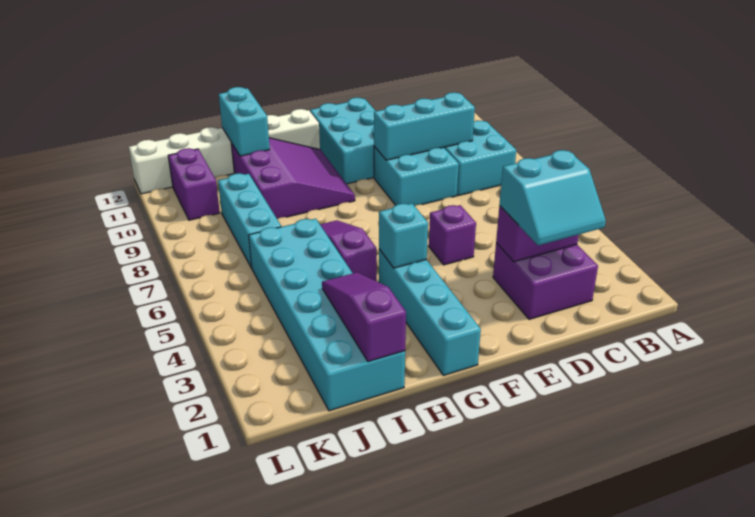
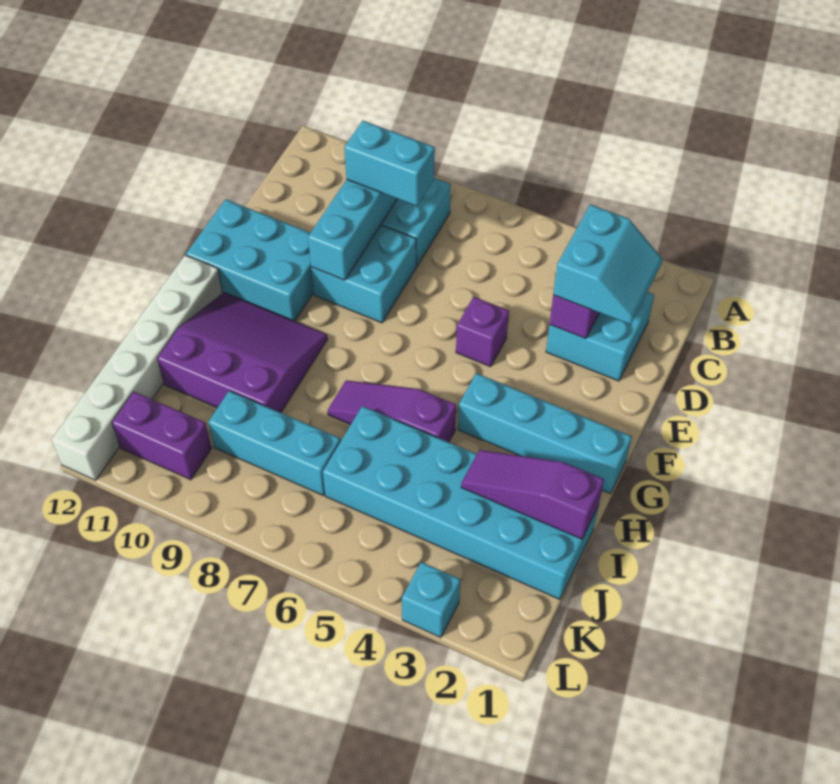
purple brick C2:D3 level 1 -> cyan brick C2:D3 level 1
cyan brick G4 level 2 -> cyan brick L3 level 1
cyan brick I11:I12 level 2 -> cyan brick C8:C9 level 3

